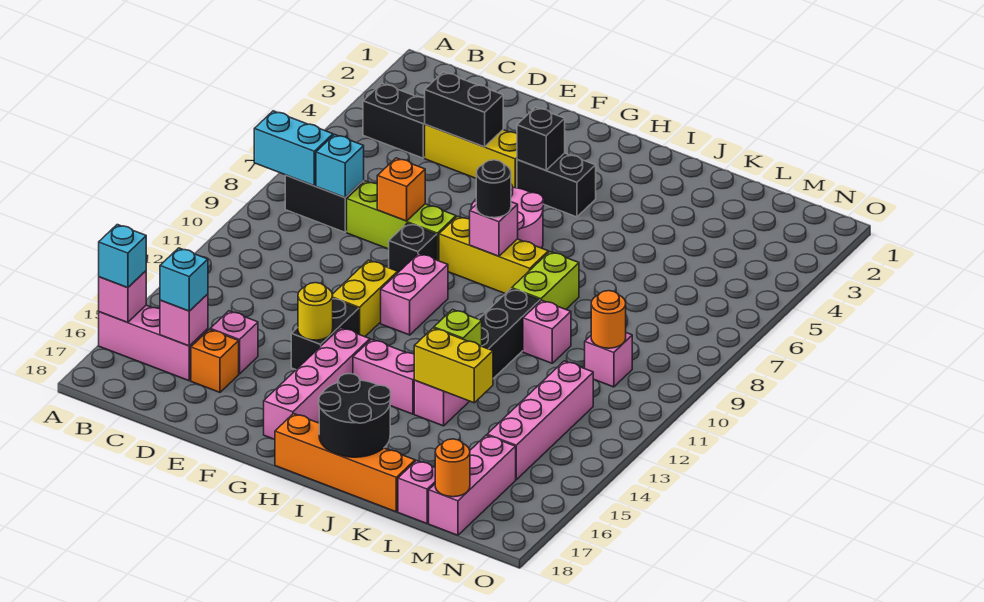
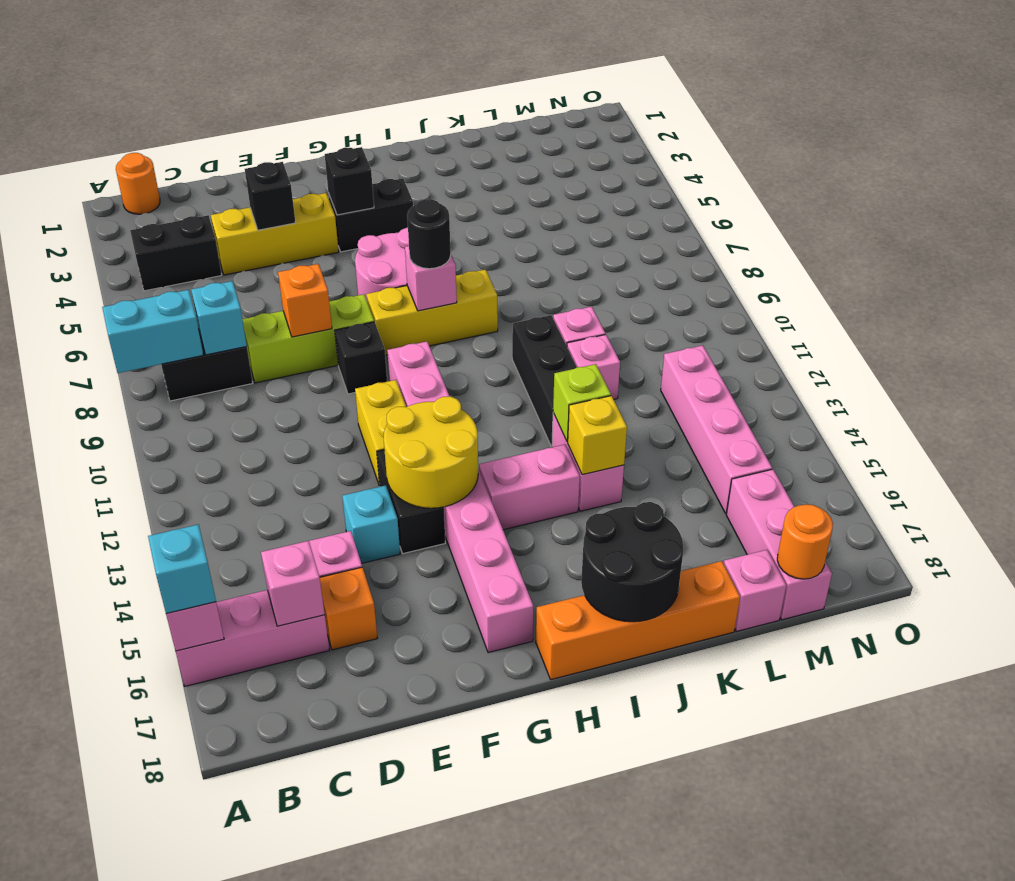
cyan brick C16 level 3 -> cyan brick E14 level 1
black brick D4:E4 level 2 -> black brick E4 level 2
yellow round brick F14 level 2 -> yellow round brick F13:G14 level 2
lime brick J8:J9 level 1 -> none
yellow brick J14:K14 level 2 -> yellow brick J14 level 2
pink brick M10 level 1 -> pink brick K11 level 1
orange round brick M10 level 2 -> orange round brick B1 level 1

